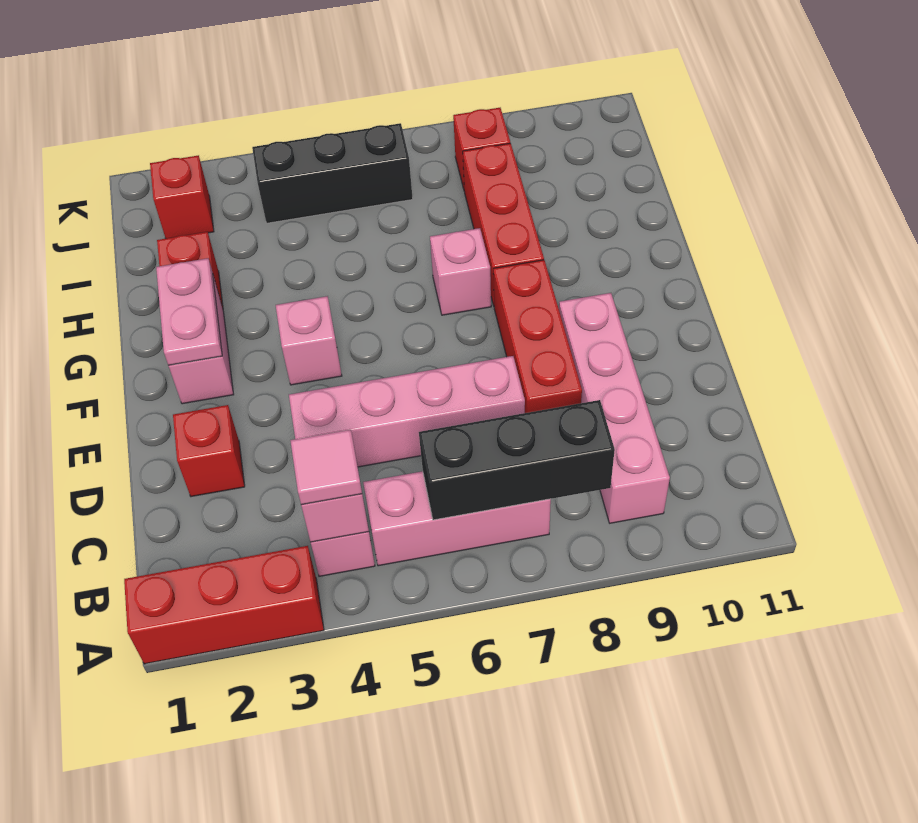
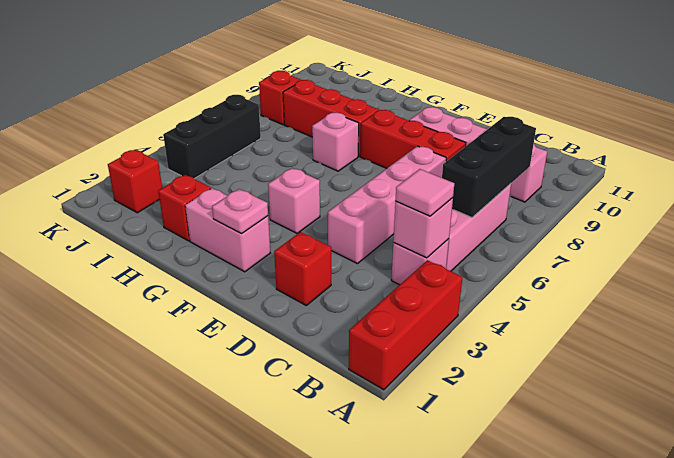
pink plate F2:G2 level 2 -> pink plate F2 level 2

